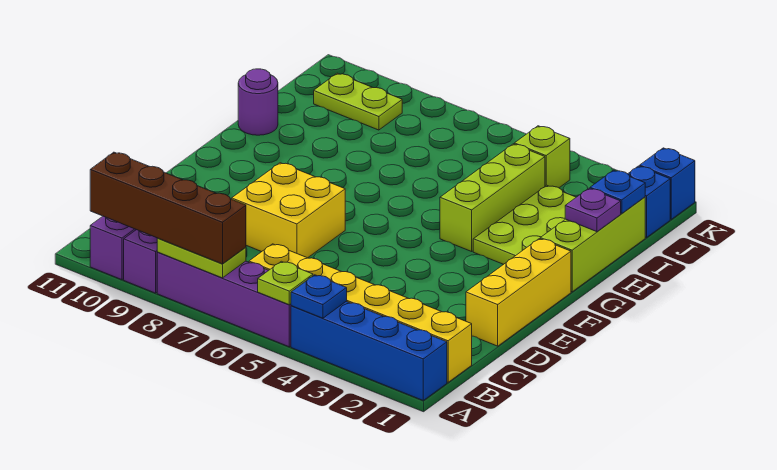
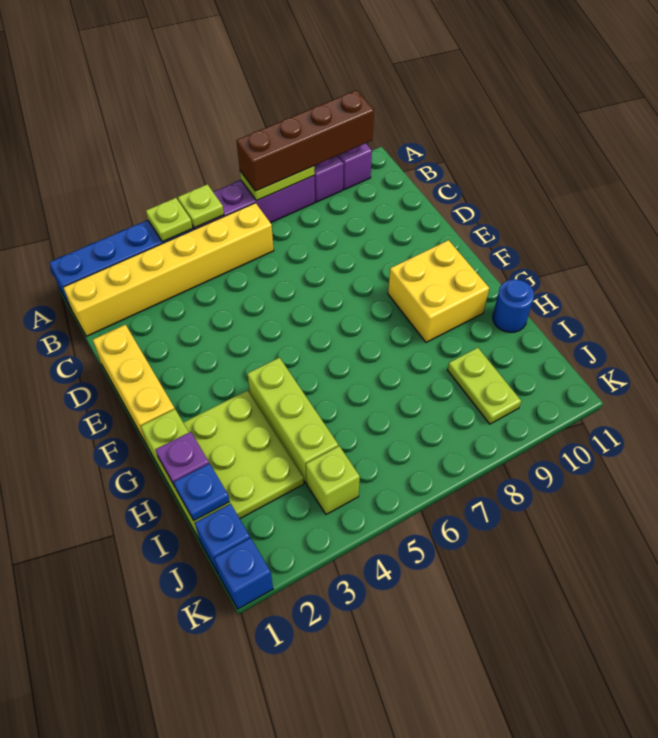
blue plate A4 level 2 -> lime plate A4 level 2
yellow brick D7:E8 level 1 -> yellow brick F9:G10 level 1
purple round brick H11 level 1 -> blue round brick H11 level 1
lime plate J9:J10 level 1 -> lime plate I9:J9 level 1

